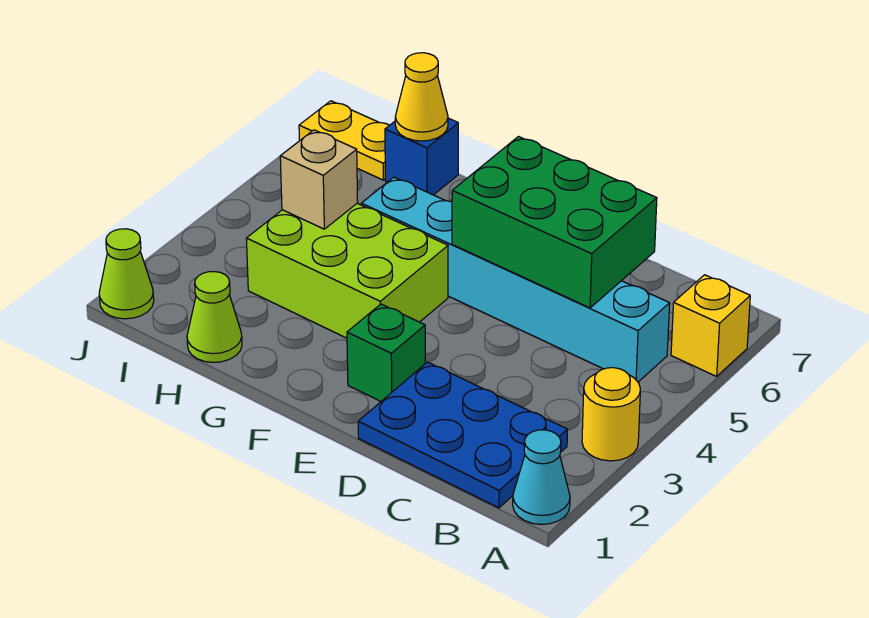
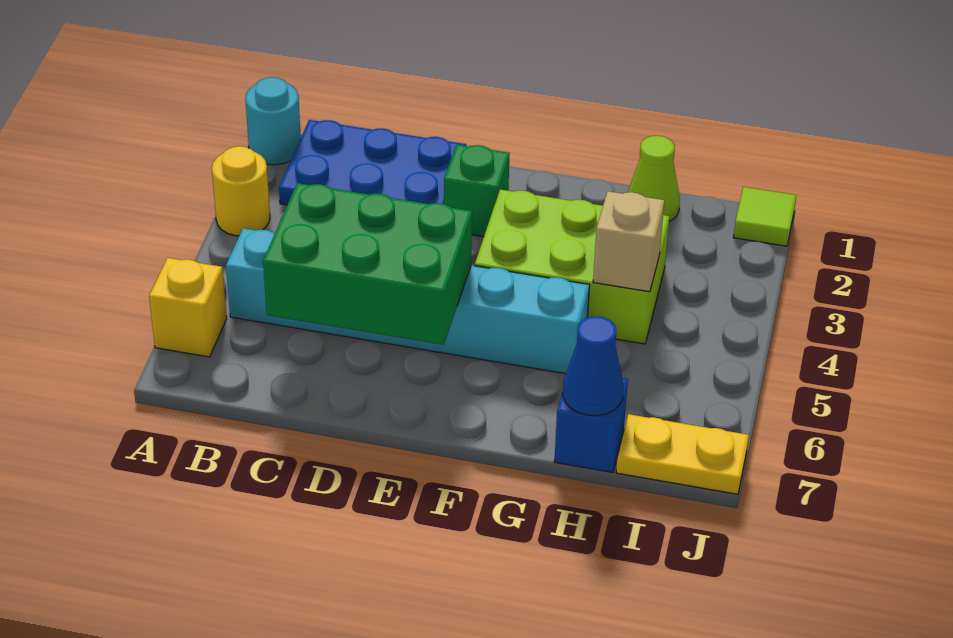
cyan cone A1 level 1 -> cyan round brick A1 level 1
yellow cone H7 level 2 -> blue cone H7 level 2
lime cone J1 level 1 -> lime tile J1 level 1

